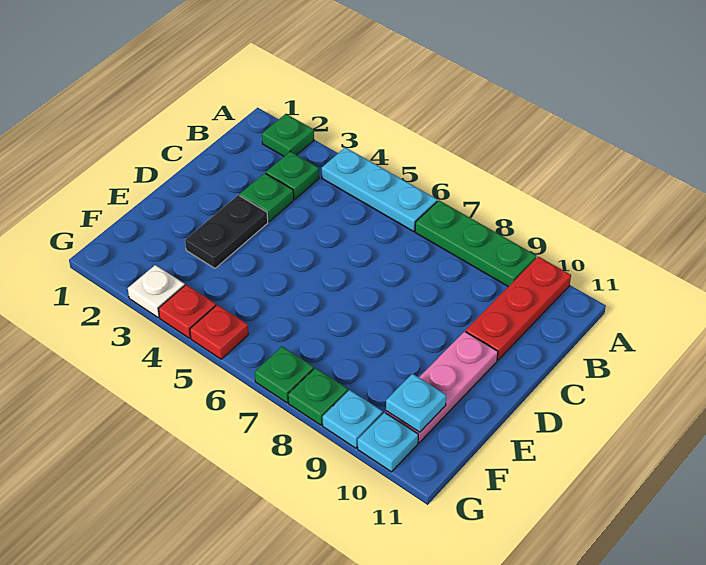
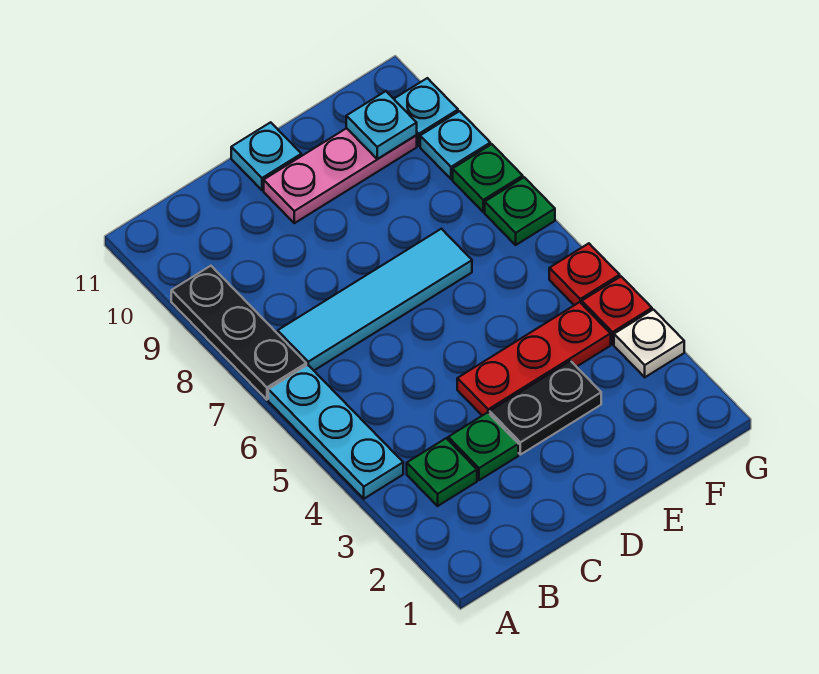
green plate A2 level 1 -> none
green plate A7:A9 level 1 -> black plate A7:A9 level 1
red plate A10:C10 level 1 -> red plate D4:F4 level 1
none -> cyan tile B7:E7 level 1
none -> cyan plate D11 level 1

